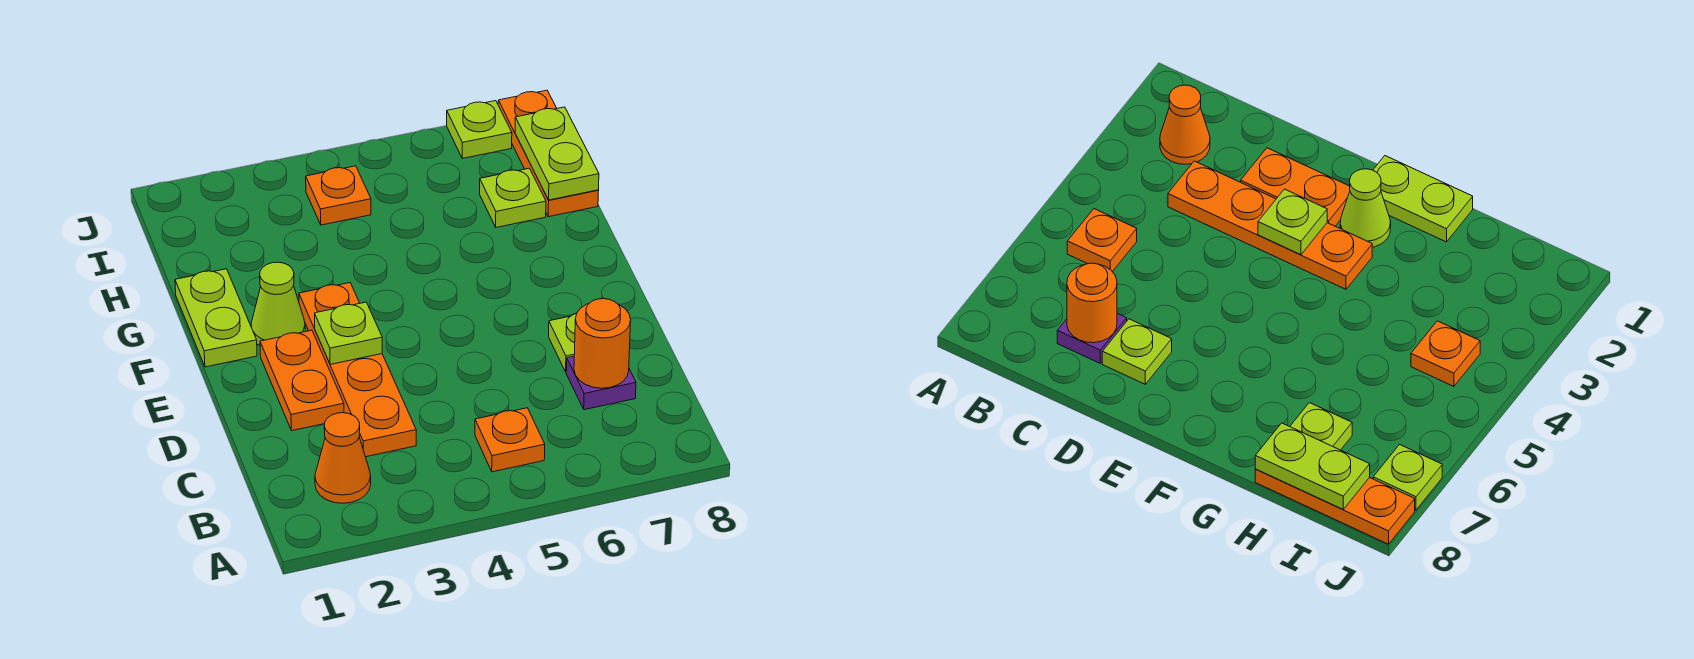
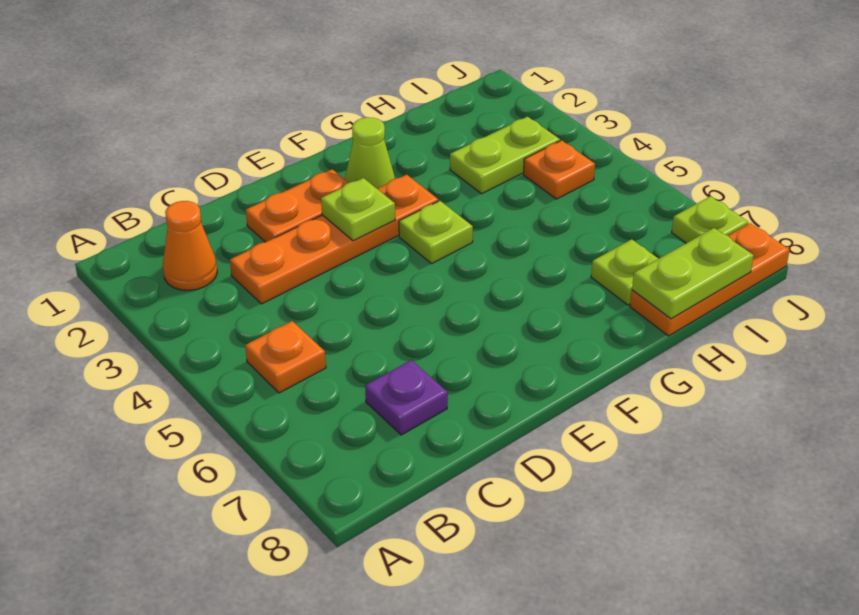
orange round brick C7 level 2 -> none
lime plate D7 level 1 -> lime plate F4 level 1
lime plate F1:G1 level 1 -> lime plate H3:I3 level 1

